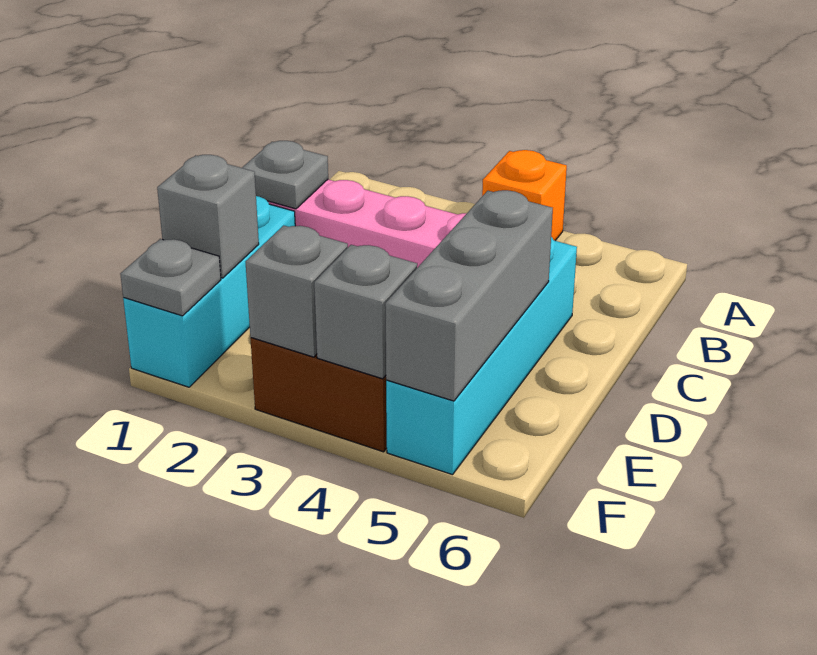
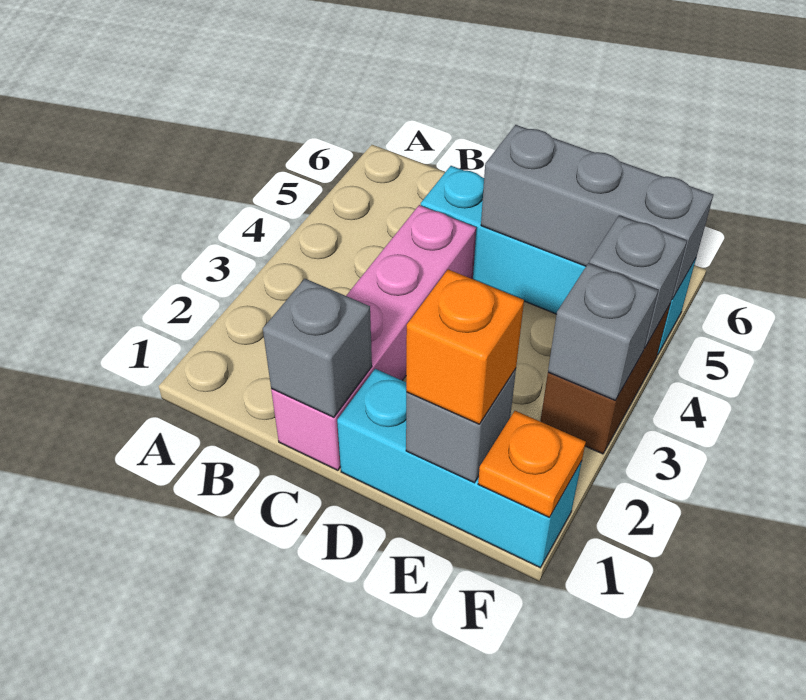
orange brick A4 level 1 -> orange brick E1 level 3
grey plate C1 level 2 -> grey brick C1 level 2
grey plate F1 level 2 -> orange plate F1 level 2

